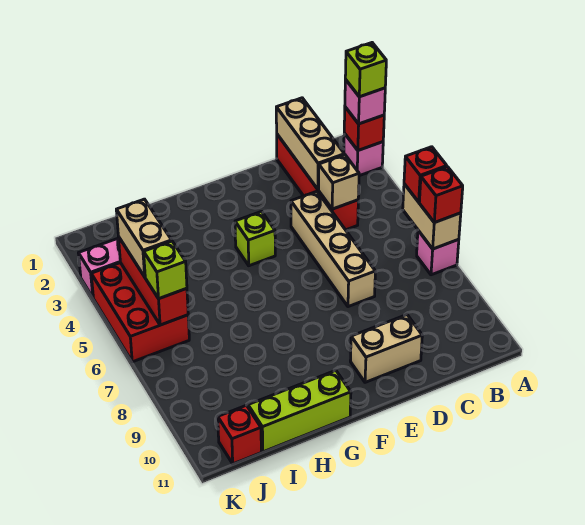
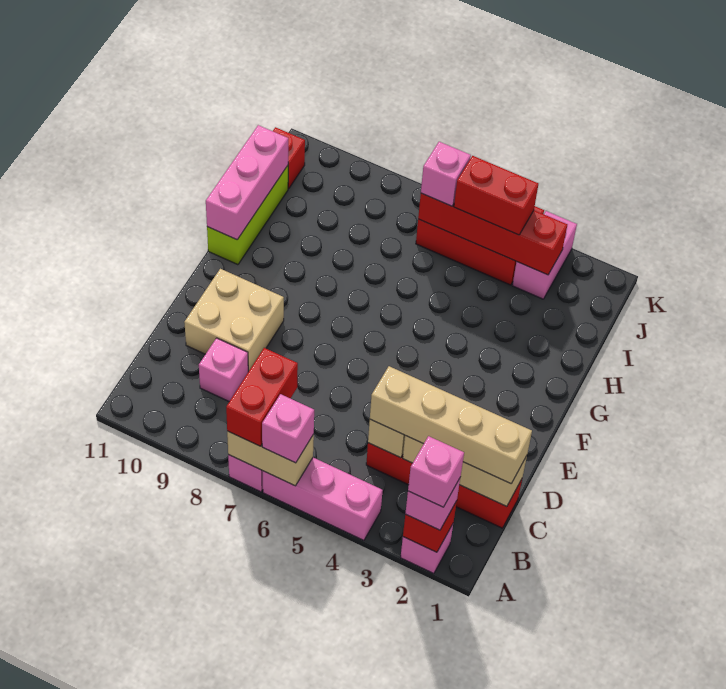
lime brick A2 level 4 -> pink brick A2 level 4
none -> pink brick A4:A6 level 1
red brick A6 level 3 -> pink brick A6 level 3
red brick A7 level 3 -> red brick A7:B7 level 3
none -> pink brick C9 level 1
tan brick D4:D7 level 1 -> tan brick C1:C4 level 3
tan brick D10:E10 level 1 -> tan brick D9:E10 level 1
lime brick F4 level 1 -> none
none -> pink brick G11:I11 level 2
red brick J4:J6 level 2 -> red brick J3:J6 level 2
tan brick J4:J5 level 3 -> red brick J4:J5 level 3
lime brick J6 level 3 -> pink brick J6 level 3

